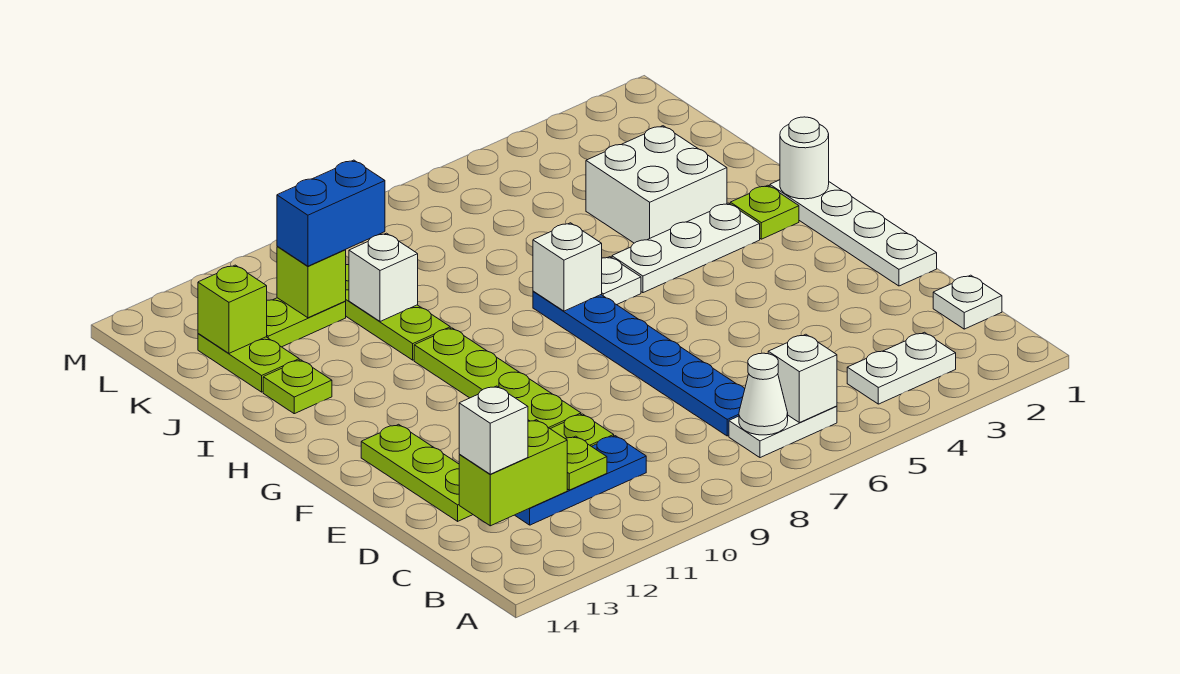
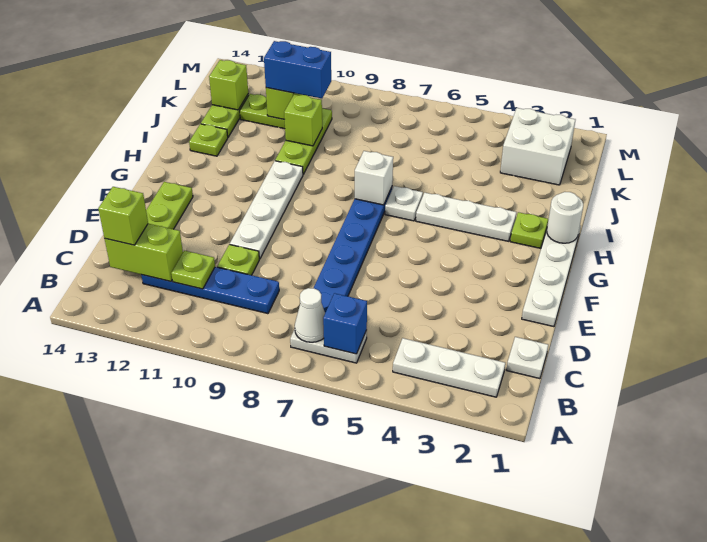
white plate B3:B4 level 1 -> white plate B2:B4 level 1
white brick B6 level 2 -> blue brick B6 level 2
blue plate C10:C12 level 1 -> blue plate C9:C12 level 1
white brick C13 level 3 -> lime brick C13 level 3
lime plate E10:H10 level 1 -> white plate E10:H10 level 1
white brick I3:J4 level 1 -> white brick K2:L3 level 1
white brick J10 level 2 -> lime brick J10 level 2

